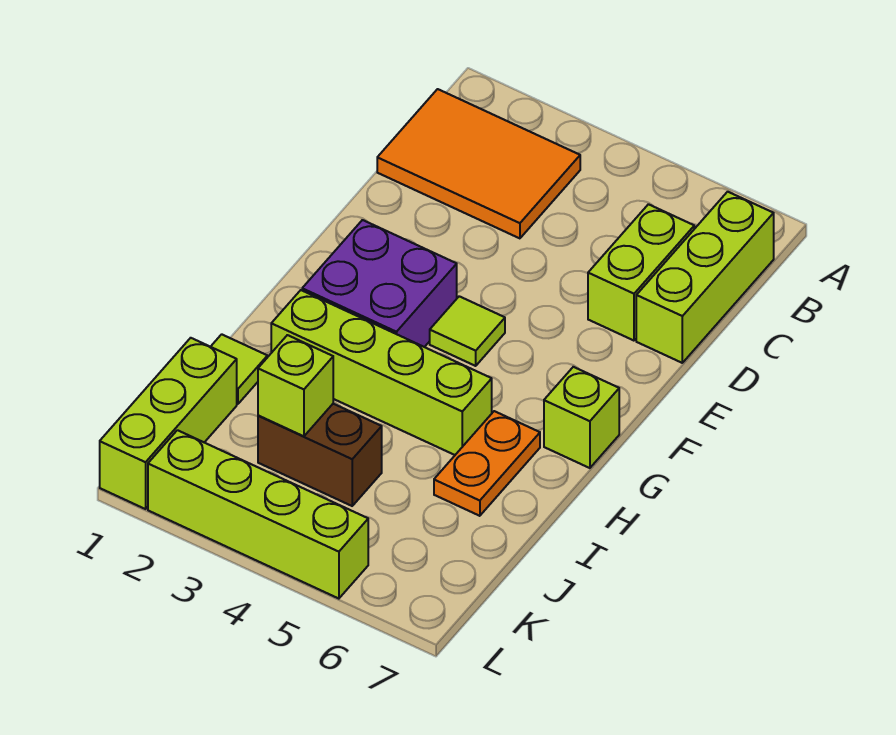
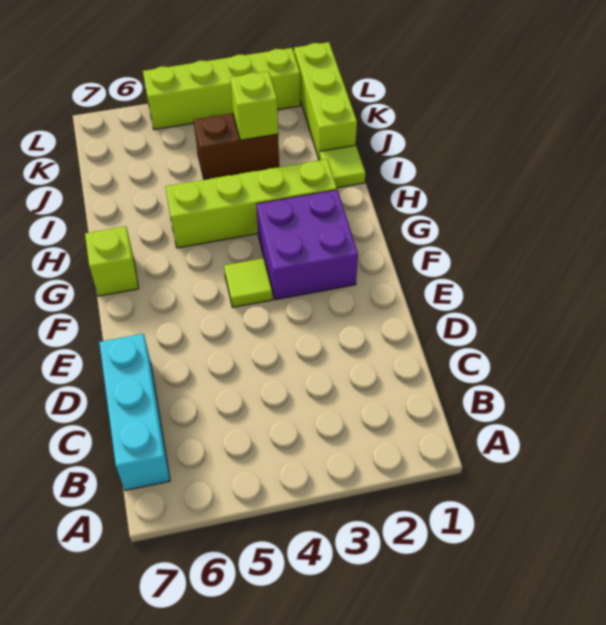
orange tile B1:C3 level 1 -> none
lime brick B7:D7 level 1 -> cyan brick B7:D7 level 1
lime brick C6:D6 level 1 -> none
orange plate H6:I6 level 1 -> none

